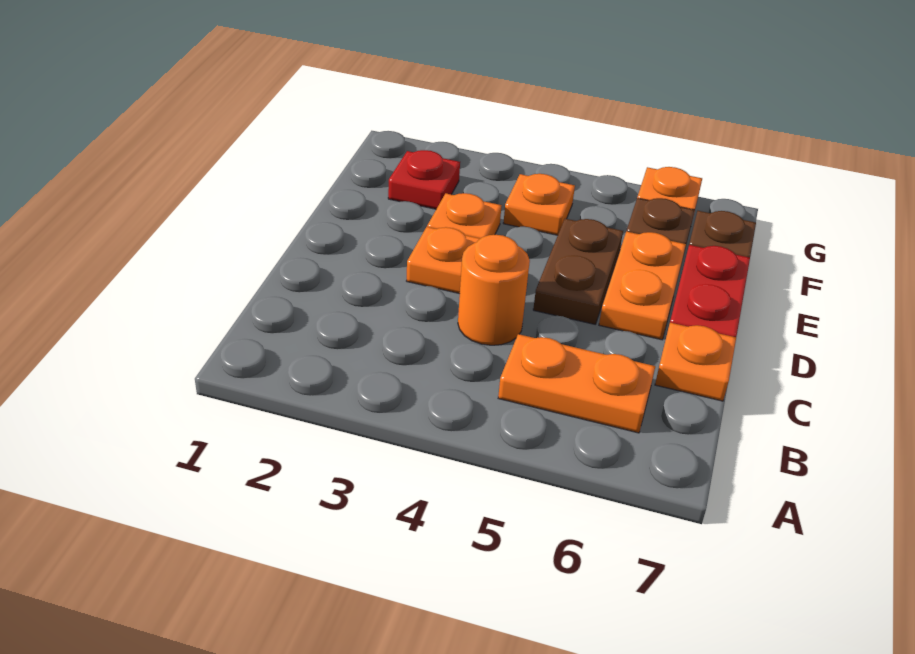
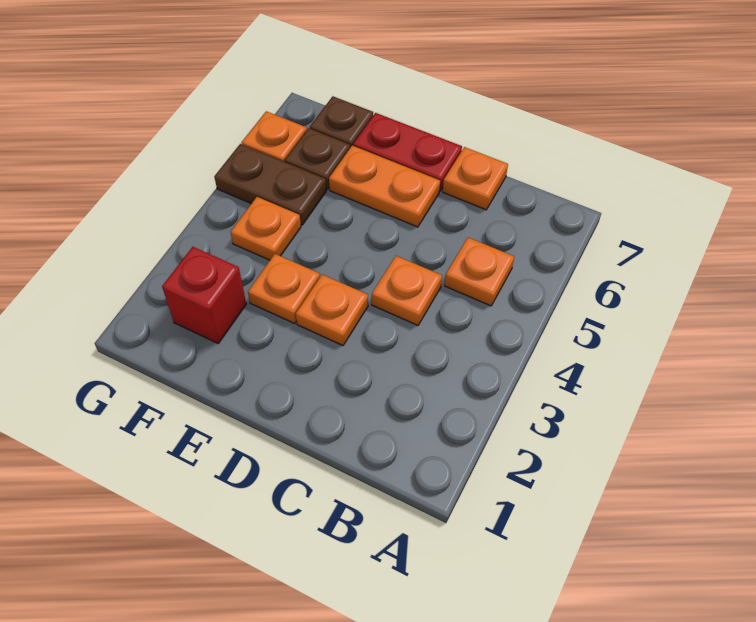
orange plate B5:B6 level 1 -> orange plate B5 level 1
orange round brick C4 level 1 -> orange plate C4 level 1
brown plate D5:E5 level 1 -> brown plate F5:G5 level 1
red plate F2 level 1 -> red brick F2 level 1

